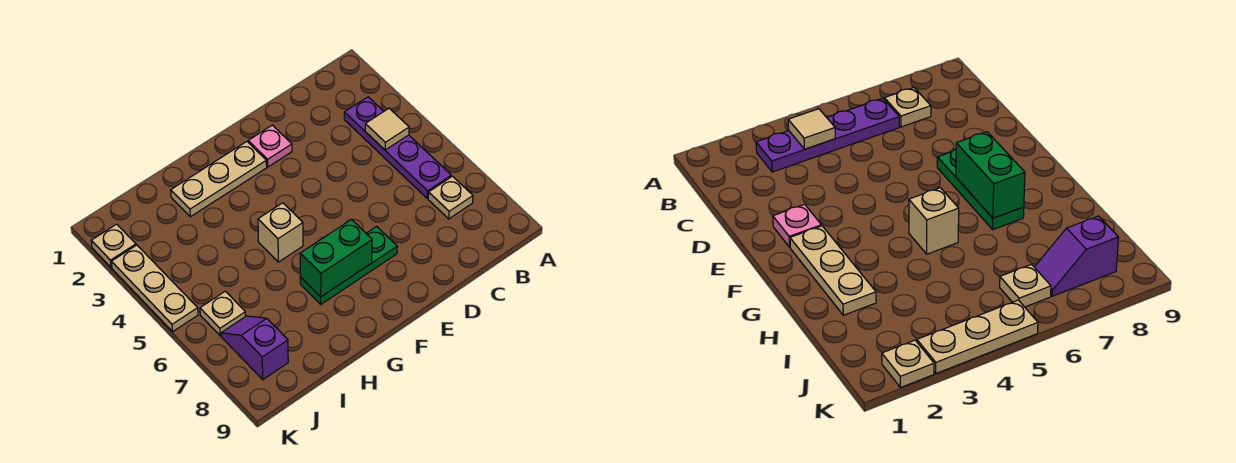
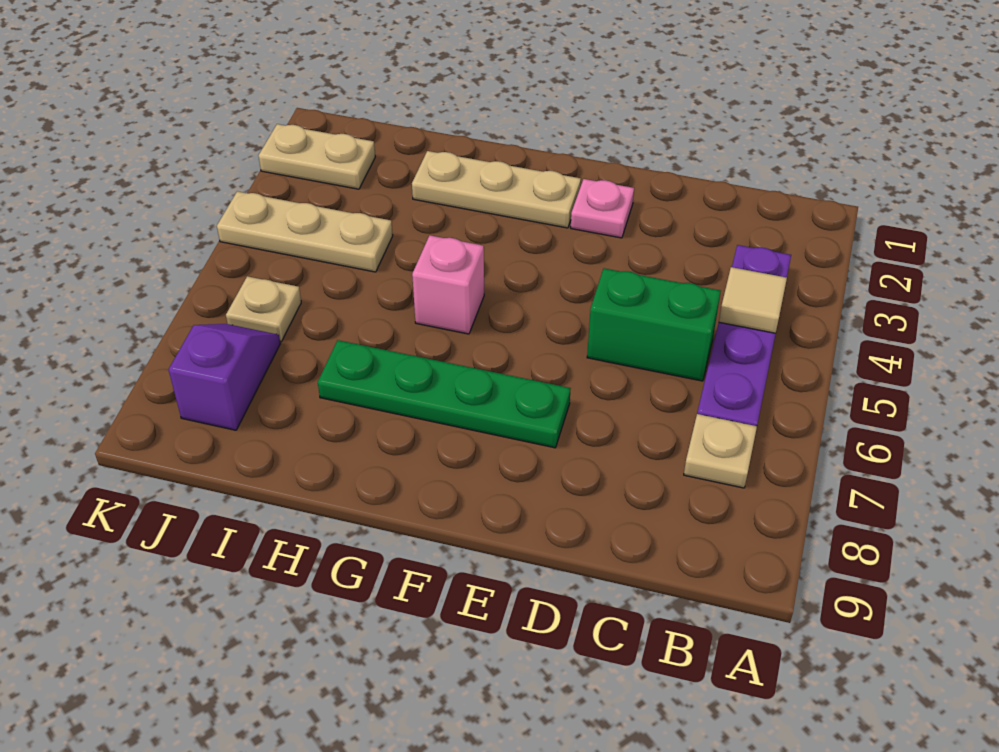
green plate E7:G7 level 1 -> green plate E7:H7 level 1
green brick F7:G7 level 2 -> green brick C5:D5 level 1
tan brick G5 level 1 -> pink brick G5 level 1
tan plate K2 level 1 -> tan plate J2:K2 level 1
tan plate K3:K5 level 1 -> tan plate I4:K4 level 1

